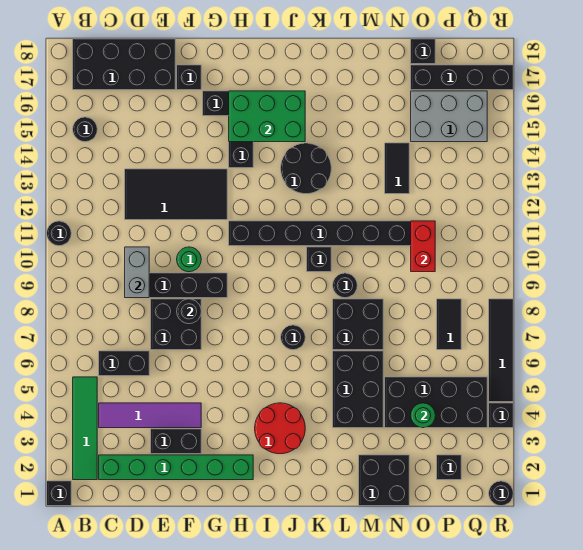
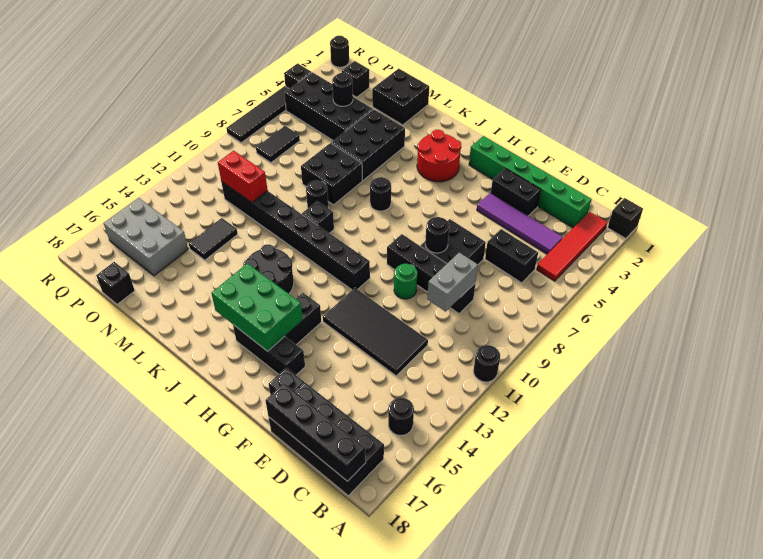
green tile B2:B5 level 1 -> red tile B2:B5 level 1
green round brick O4 level 2 -> black round brick O4 level 2
red brick O10:O11 level 2 -> red brick N11:O11 level 2
black brick O17:R17 level 1 -> black brick B18:E18 level 2

